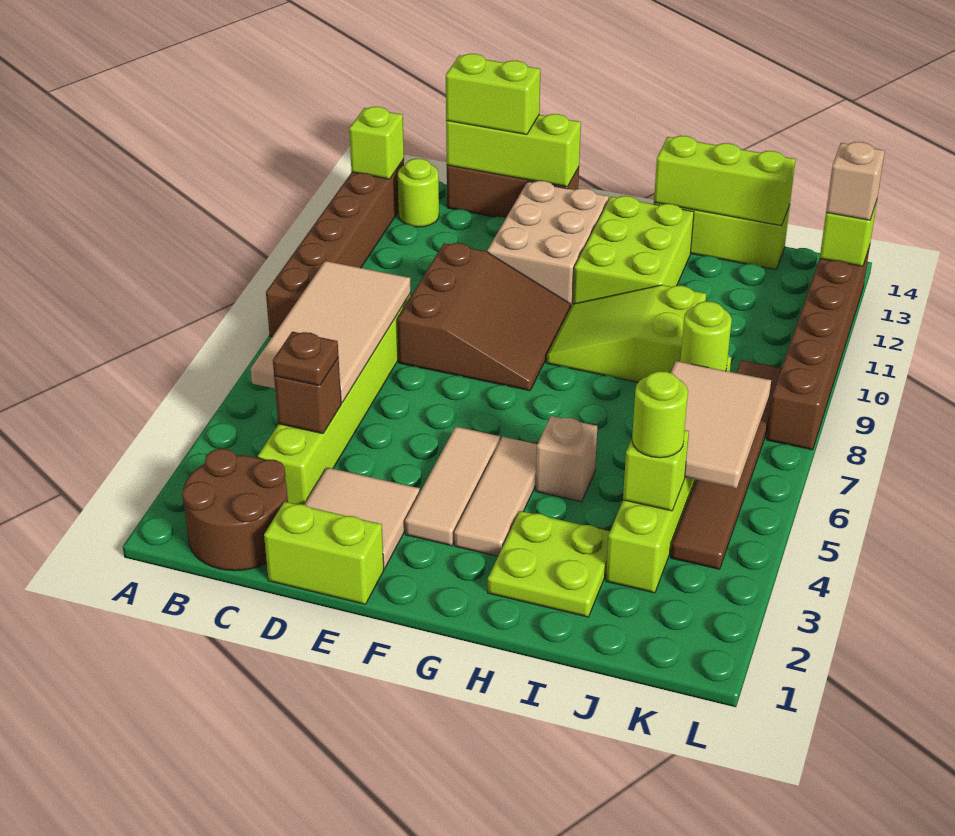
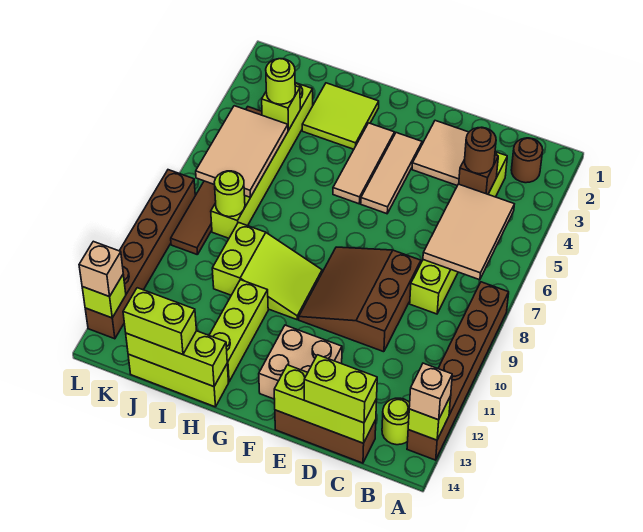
brown round brick B1:C2 level 1 -> brown round brick B2 level 1
tan tile B5:C8 level 2 -> tan tile B5:C7 level 2
brown plate C4 level 3 -> brown round brick C4 level 3
lime brick D1:E1 level 1 -> lime brick I14:J14 level 3
tan brick E11:F13 level 1 -> tan brick E12:F13 level 1
lime brick G11:H13 level 1 -> lime brick H11:H13 level 1
lime plate H2:I3 level 1 -> lime tile H2:I3 level 1
tan brick H5 level 1 -> tan brick A13 level 3

